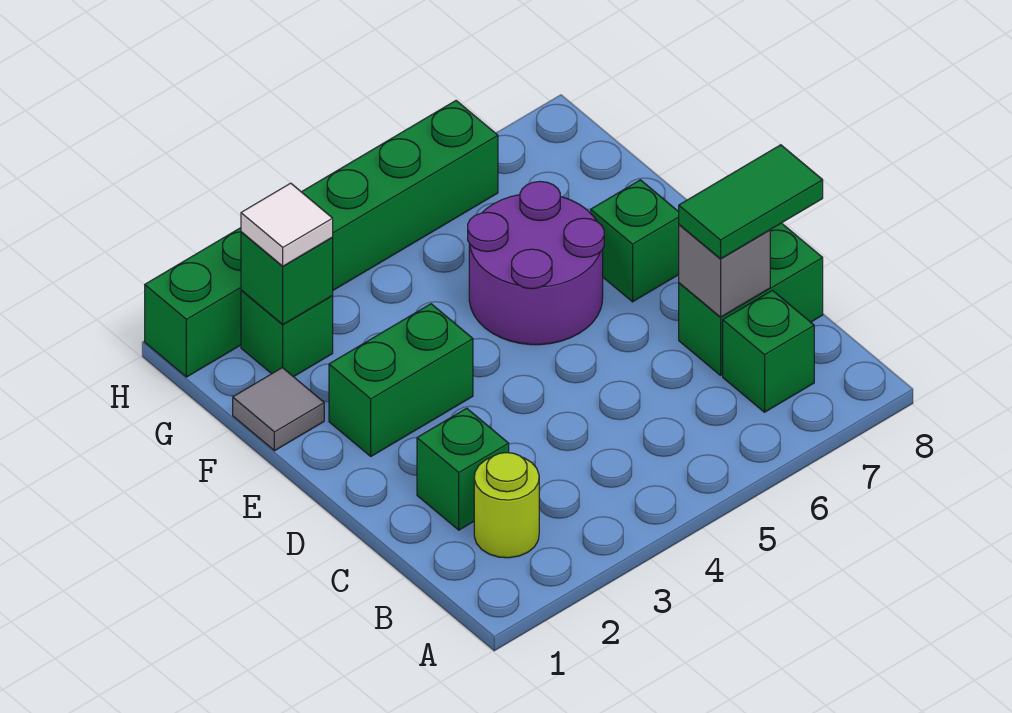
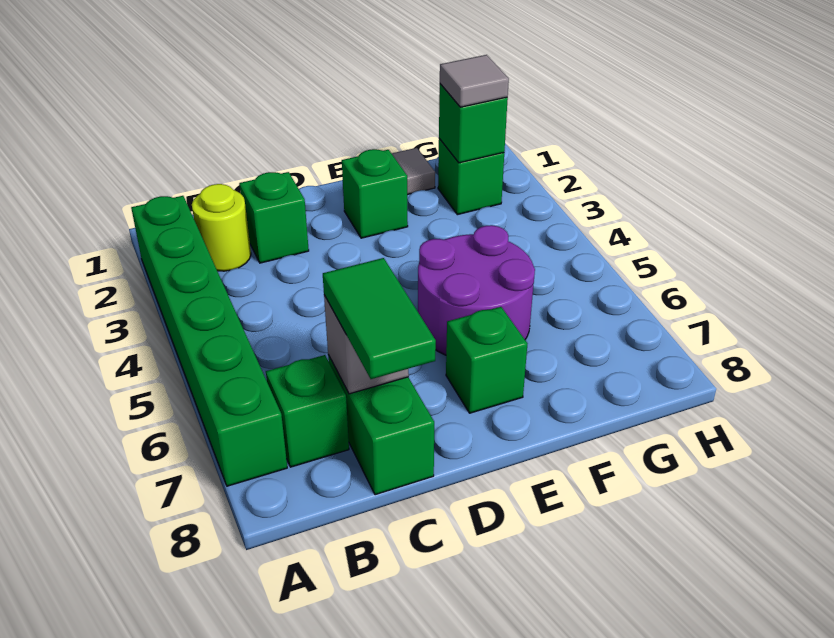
green brick E2:E3 level 1 -> green brick E2 level 1
white tile G2 level 3 -> grey tile G2 level 3
green brick H1:H6 level 1 -> green brick A2:A7 level 1

